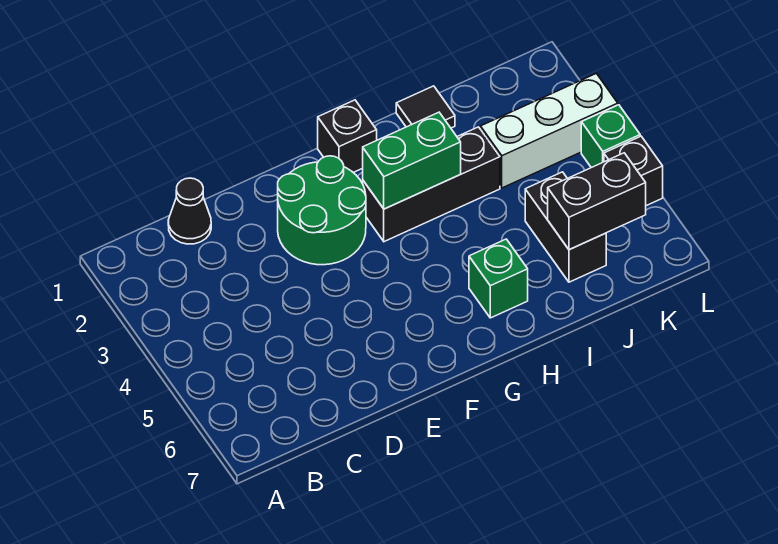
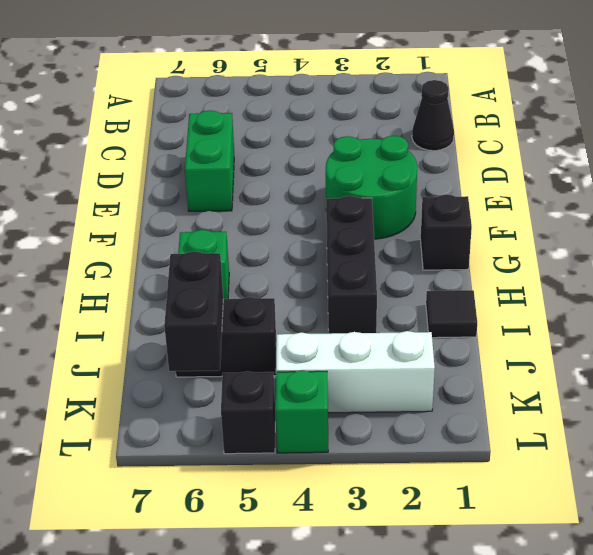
green brick G3:H3 level 2 -> green brick D6:E6 level 1
white brick J3:L3 level 1 -> white brick K2:K4 level 1

